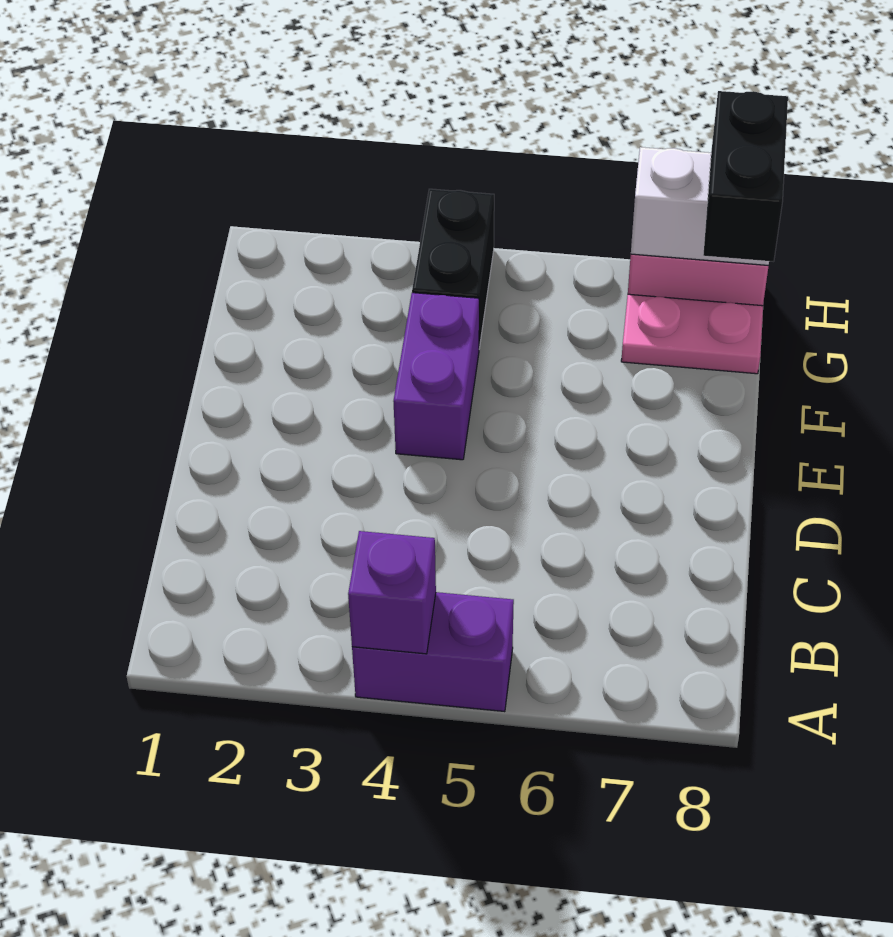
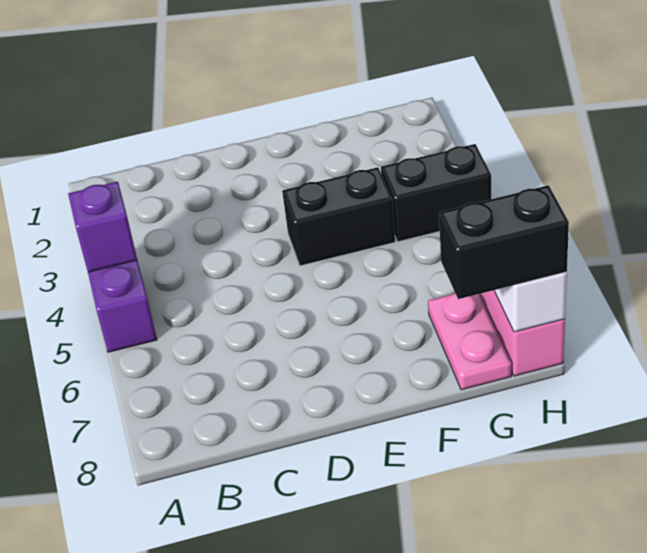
purple brick E4:F4 level 1 -> black brick E4:F4 level 1

